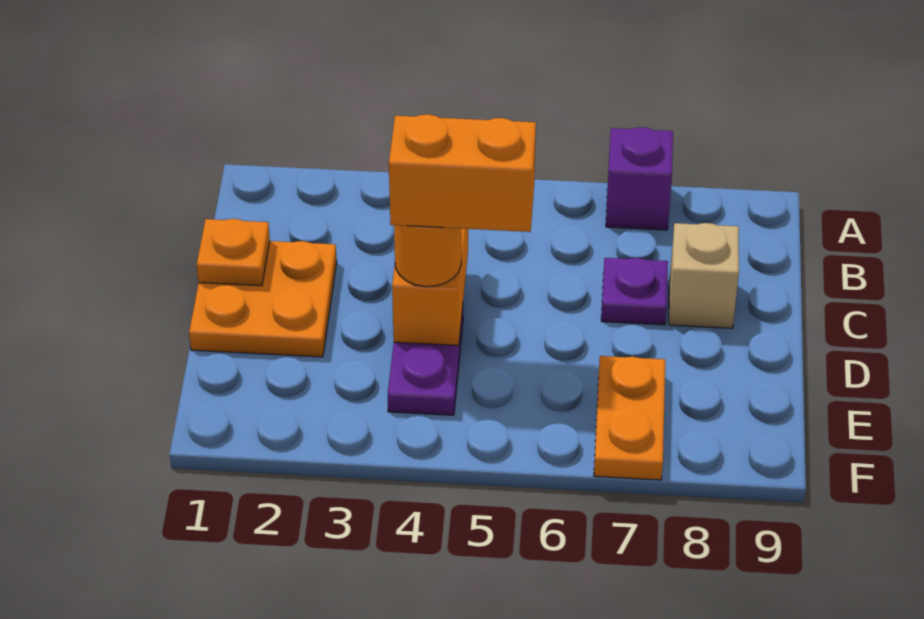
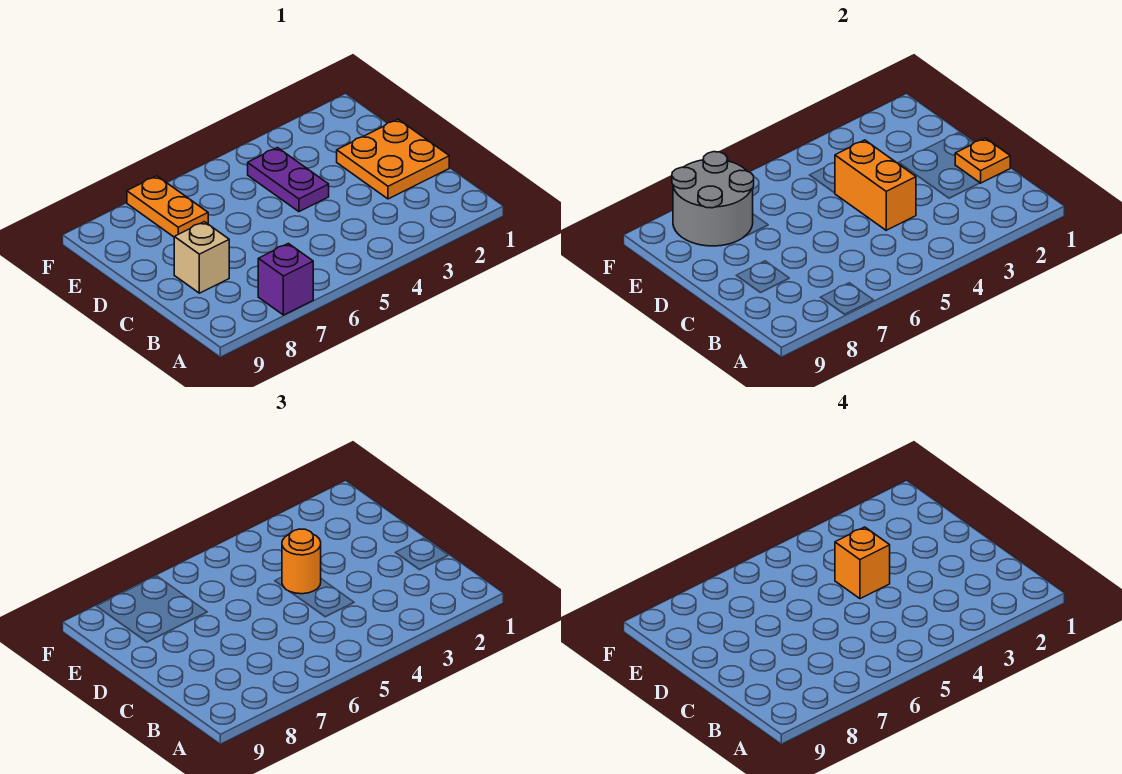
purple plate C7 level 1 -> none
orange brick D4:D5 level 4 -> orange brick D4 level 4
none -> grey round brick E7:F8 level 2

